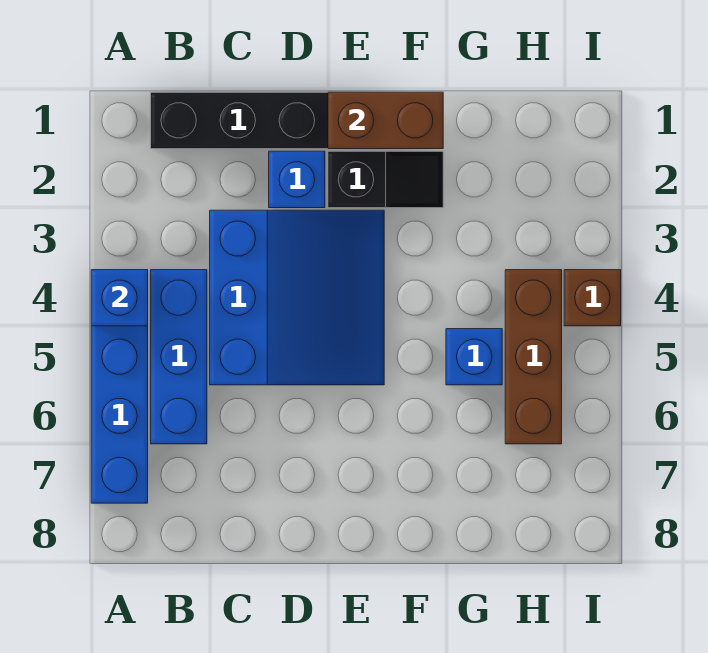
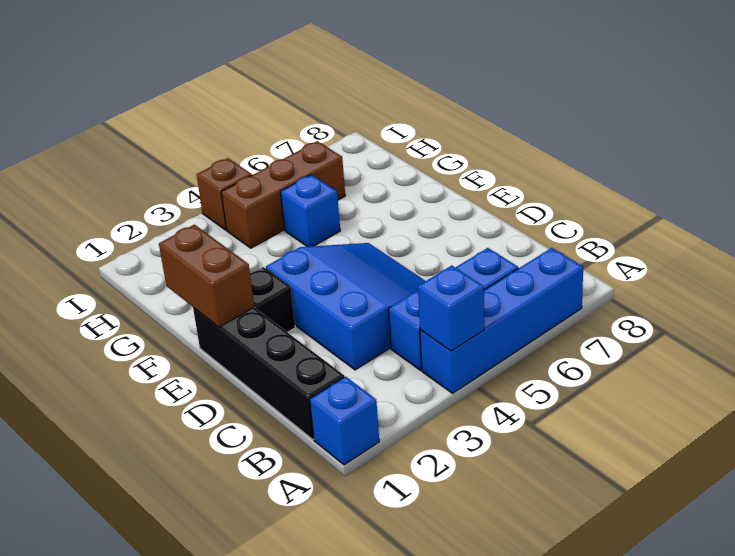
blue slope C3:E5 level 1 top C -> blue slope C3:E5 level 1 top 3
blue brick D2 level 1 -> blue brick A1 level 1

